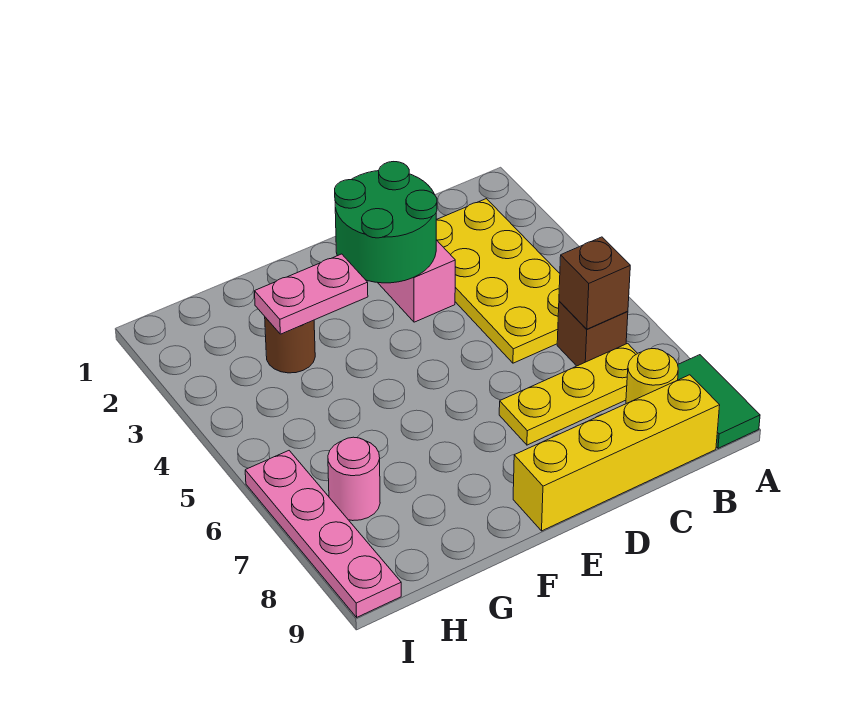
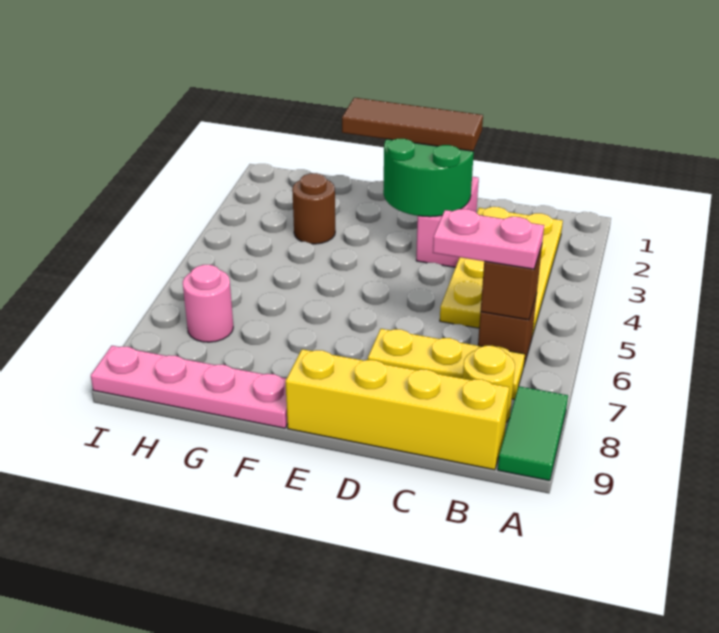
none -> brown tile D2:F2 level 3
pink plate F3:G3 level 2 -> pink plate B6:C6 level 3
pink plate I6:I9 level 1 -> pink plate F9:I9 level 1

